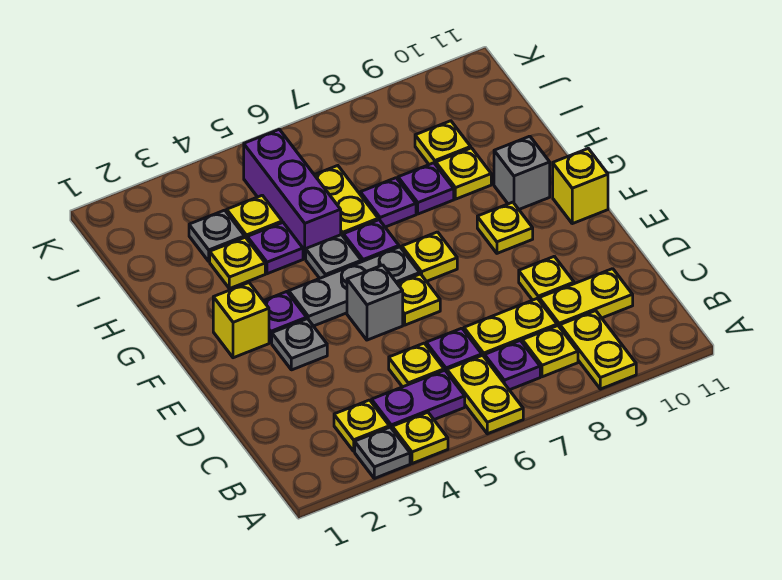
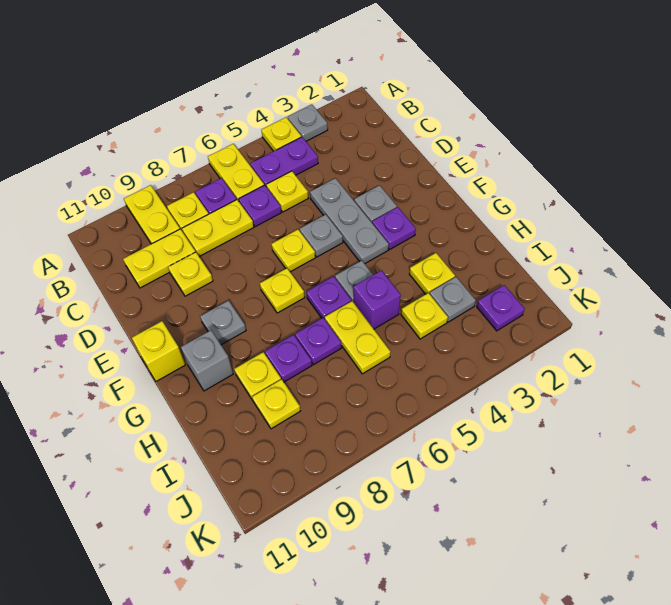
yellow plate B3 level 1 -> none
grey brick E5 level 1 -> grey plate E5 level 1
yellow brick F2 level 1 -> none
grey plate F4:F6 level 1 -> grey plate D4:F4 level 1
yellow plate F9 level 1 -> grey plate F9 level 1
purple plate H4 level 1 -> purple plate J2 level 1
purple brick H5:J5 level 1 -> purple brick H5 level 1

